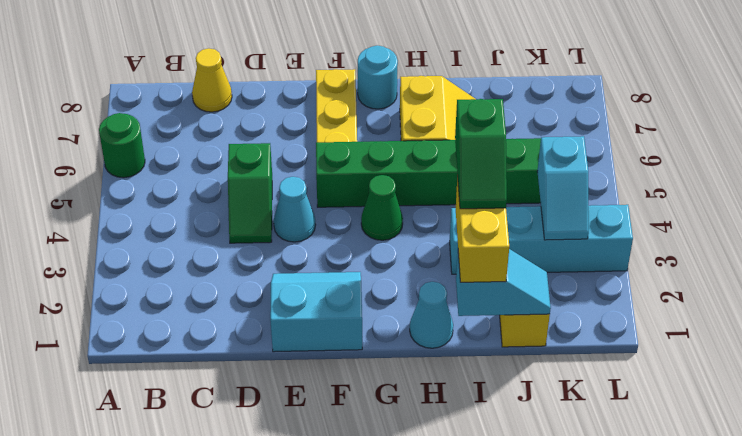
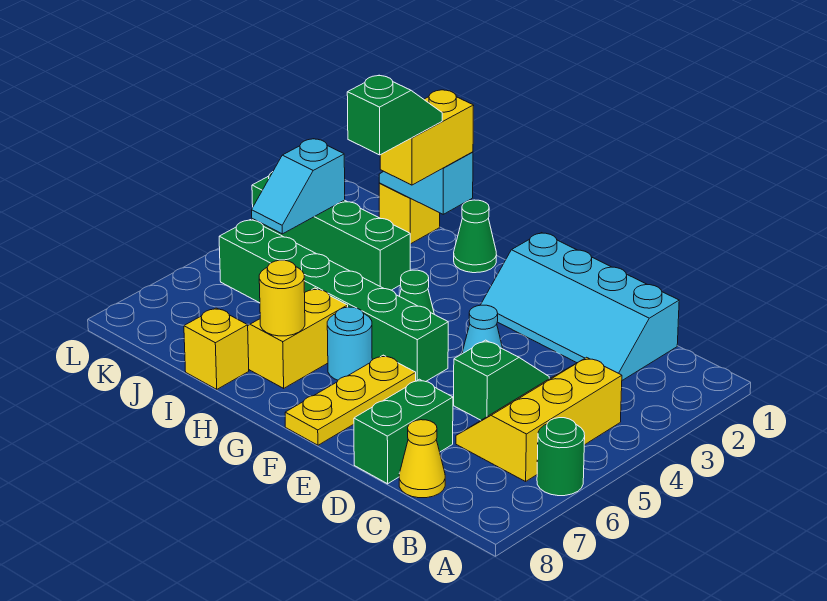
none -> yellow slope B4:C6 level 1 top B
none -> green brick D7:D8 level 1
cyan slope E1:F2 level 1 top 1 -> cyan slope C1:F2 level 1 top 1
cyan round brick G8 level 1 -> cyan round brick G6 level 1
cyan cone H1 level 1 -> green cone H1 level 1
none -> yellow round brick H7 level 2
cyan brick I3:L3 level 1 -> green brick I3:L3 level 1
none -> yellow brick I8 level 1
cyan slope K3:K4 level 2 top 4 -> cyan slope K3:K4 level 2 top 3

